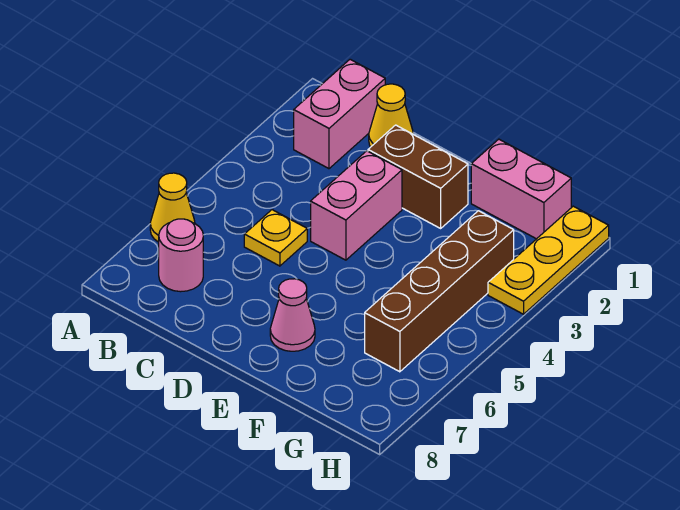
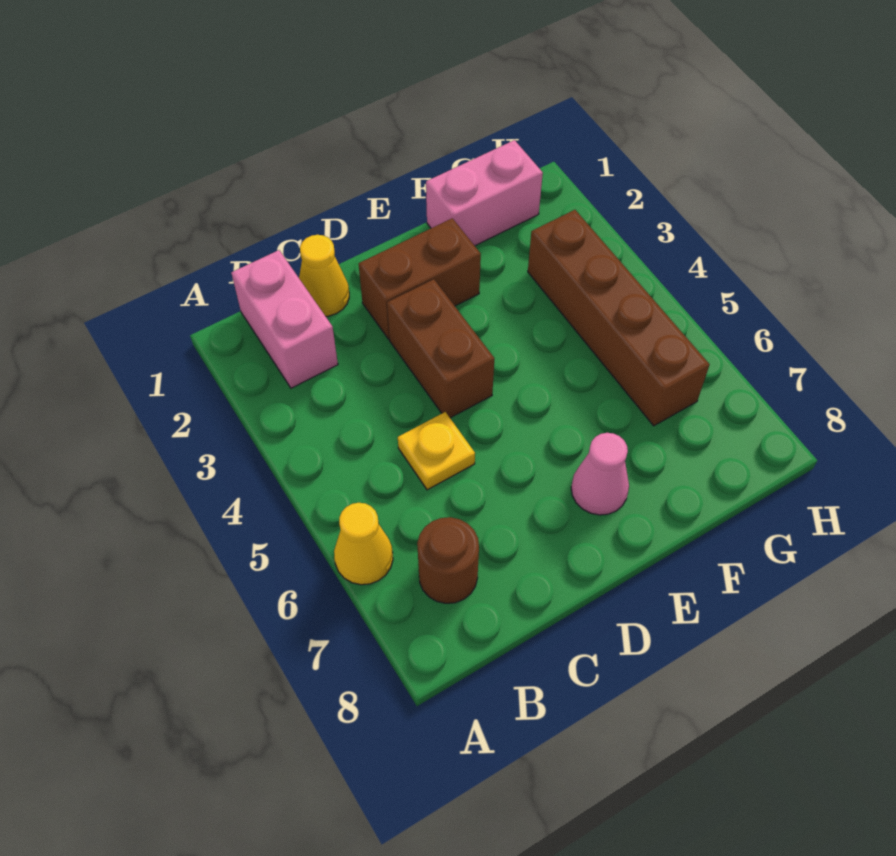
pink round brick B7 level 1 -> brown round brick B7 level 1
pink brick D3:D4 level 1 -> brown brick D3:D4 level 1
yellow plate H1:H3 level 1 -> none

